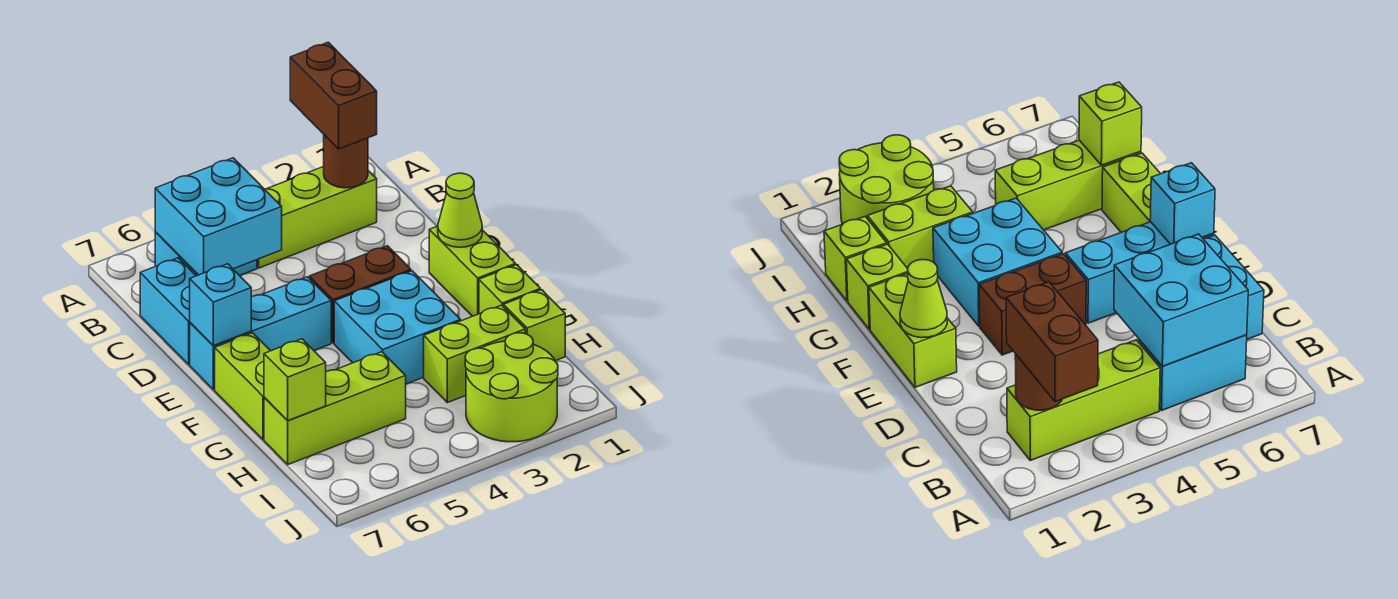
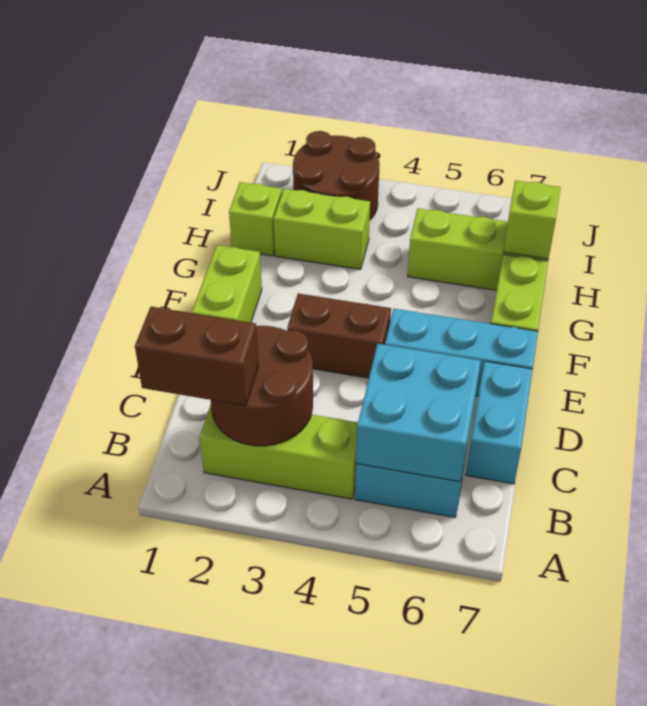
brown brick A2:B2 level 3 -> brown brick B1:B2 level 3
brown round brick B2 level 2 -> brown round brick B2:C3 level 2
lime cone E1 level 2 -> none
cyan brick E7 level 2 -> none
cyan brick F3:G4 level 1 -> none
lime brick G1 level 1 -> none
lime round brick I2:J3 level 1 -> brown round brick I2:J3 level 1

